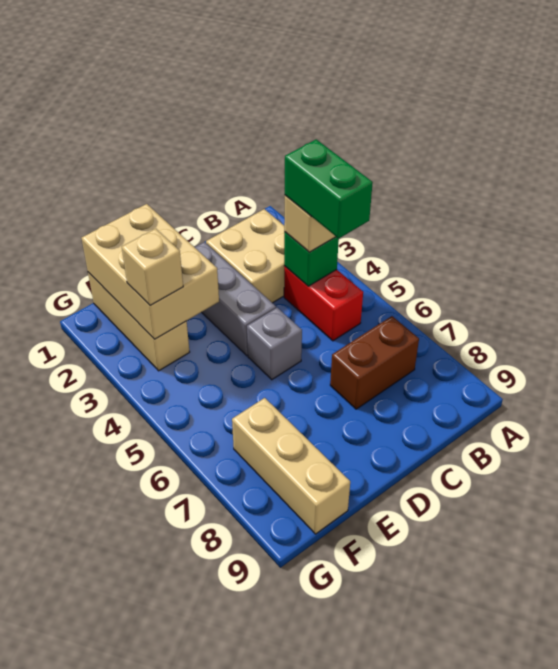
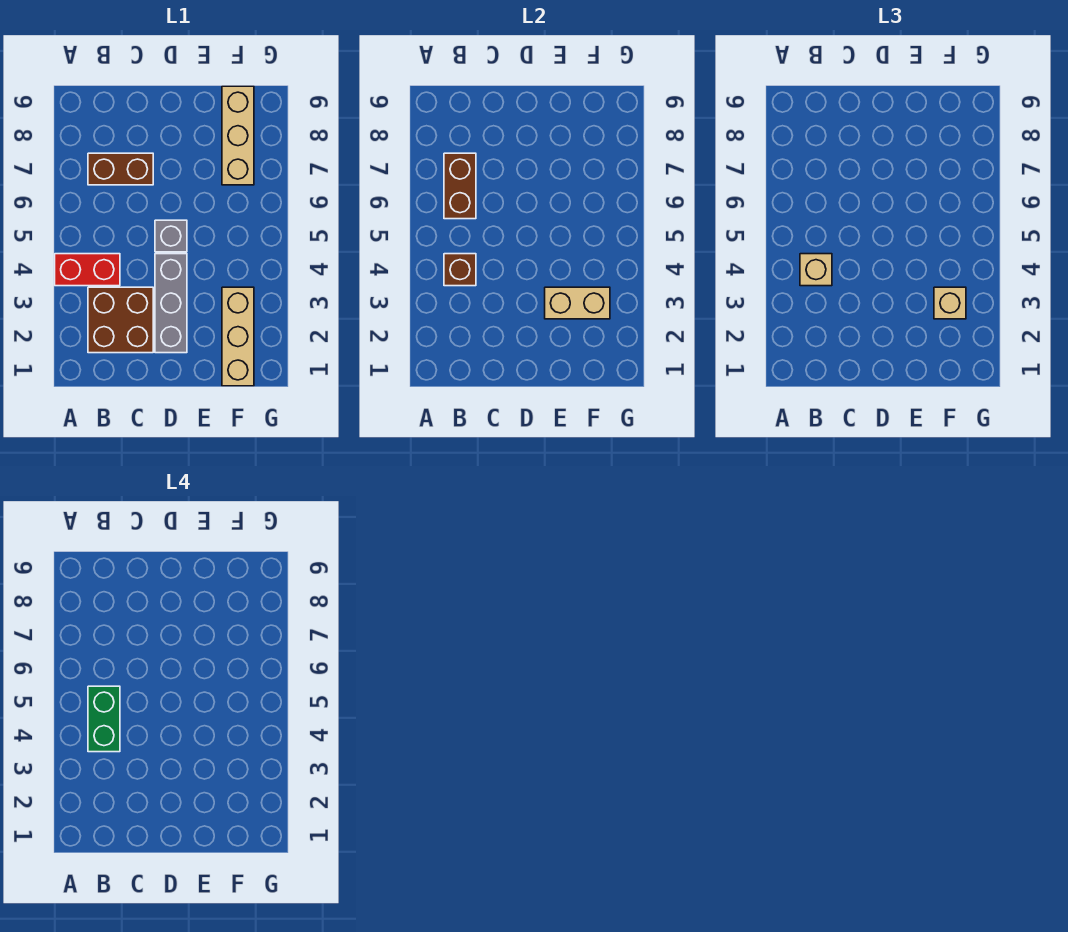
tan brick B2:C3 level 1 -> brown brick B2:C3 level 1
red brick B4:B5 level 1 -> red brick A4:B4 level 1
green brick B4 level 2 -> brown brick B4 level 2
none -> brown brick B6:B7 level 2
tan brick E1:F3 level 2 -> tan brick E3:F3 level 2

